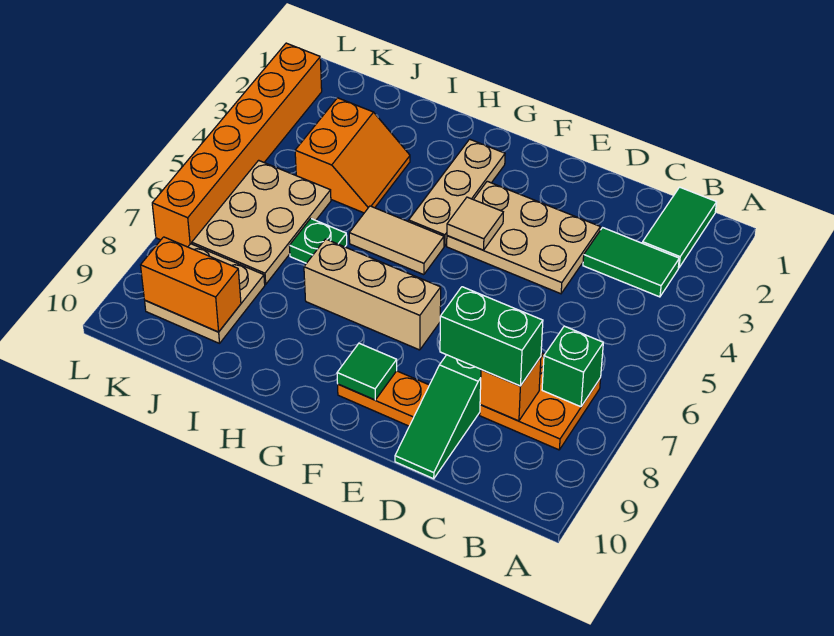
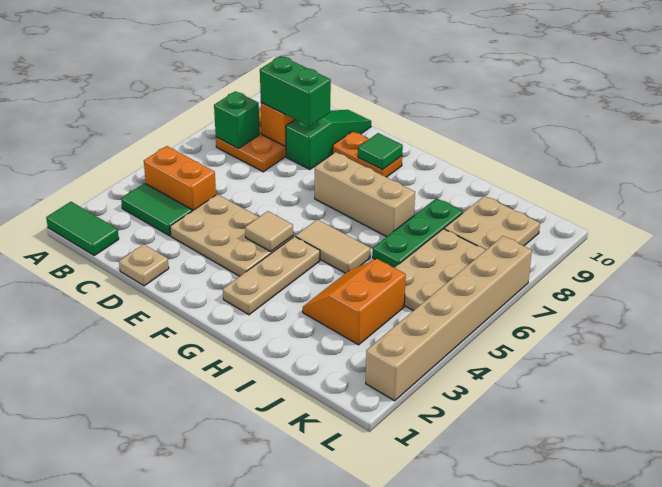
green tile B1:B2 level 1 -> green tile A1:B1 level 1
none -> tan plate D1 level 1
green plate I6 level 1 -> green plate I6:I8 level 1
orange brick J9:K9 level 2 -> orange brick B4:C4 level 1
orange brick L2:L7 level 1 -> tan brick L2:L7 level 1

